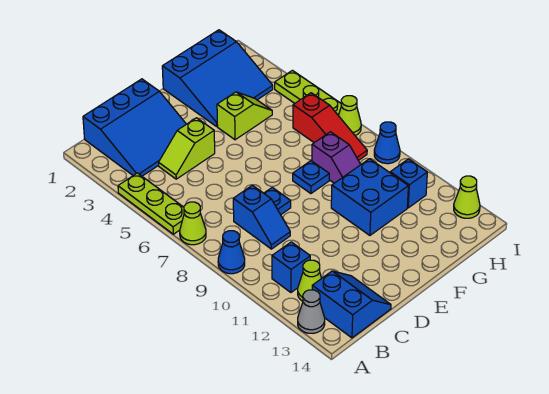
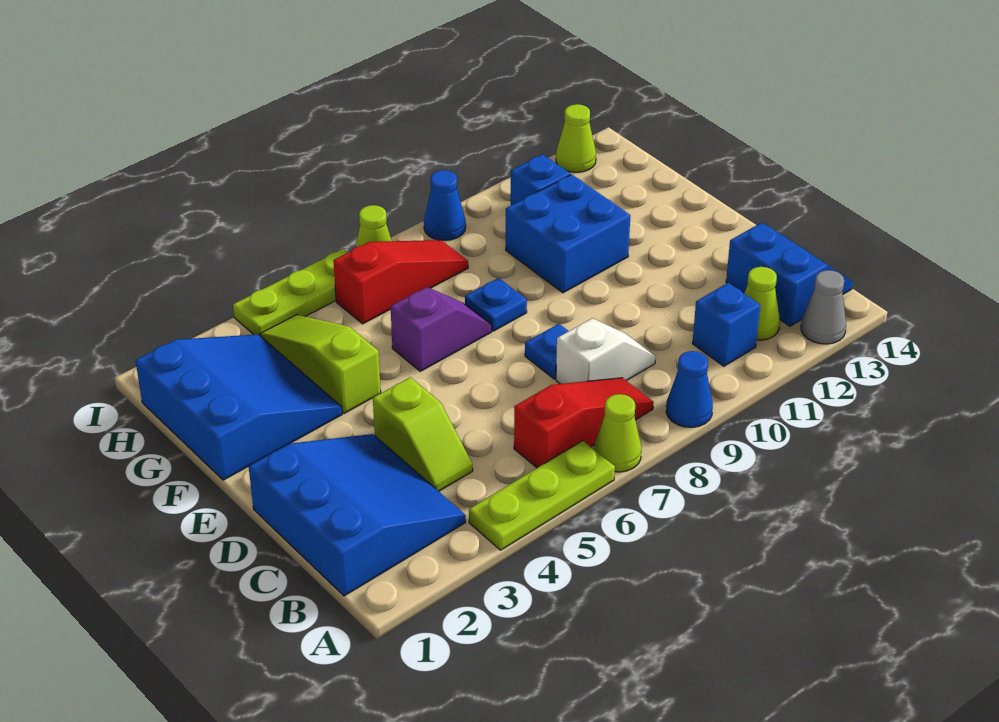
none -> red slope B6:B8 level 1 top 6
blue slope B13:C14 level 1 top B -> blue slope B13:C14 level 1 top 13
blue slope C8:C9 level 1 top 8 -> white slope C8:C9 level 1 top 8
lime slope F4:G4 level 1 top F -> lime slope F4:H4 level 1 top F
purple slope G8:G9 level 1 top 8 -> purple slope F6:F7 level 1 top 6

